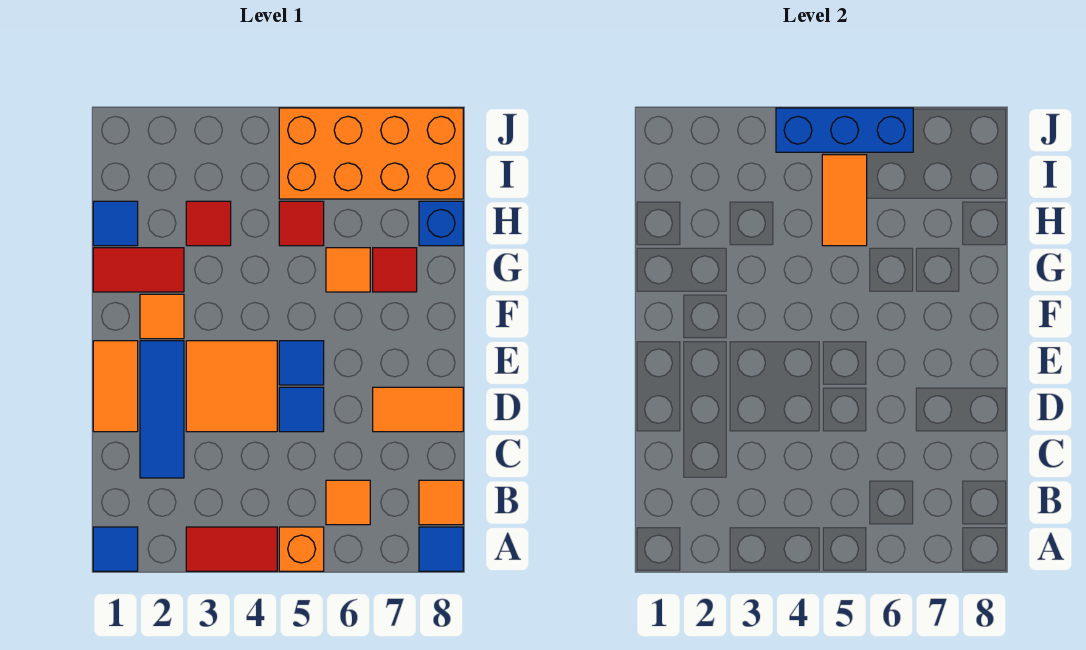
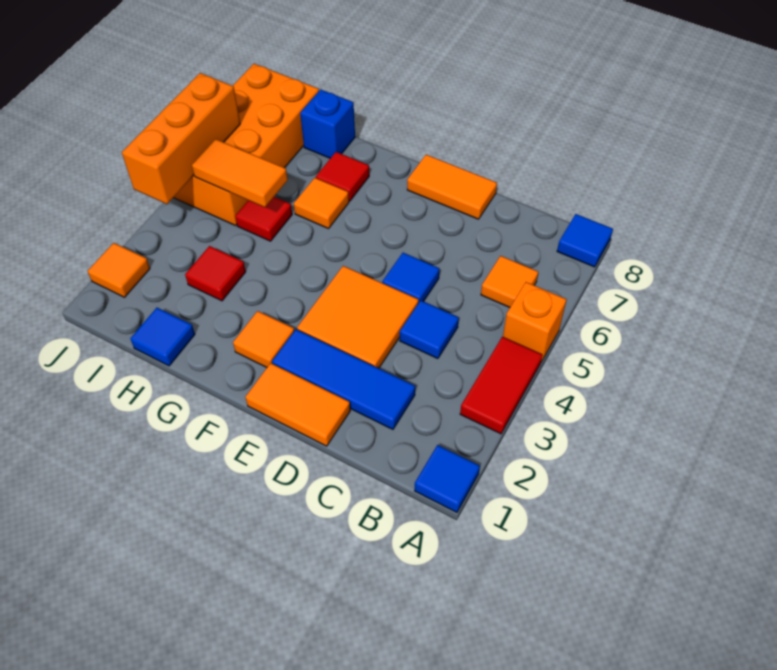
orange tile B8 level 1 -> orange tile J2 level 1
orange tile D7:D8 level 1 -> orange tile D8:E8 level 1
blue tile E5 level 1 -> blue tile C4 level 1
red tile G1:G2 level 1 -> none
blue brick J4:J6 level 2 -> orange brick J4:J6 level 2

